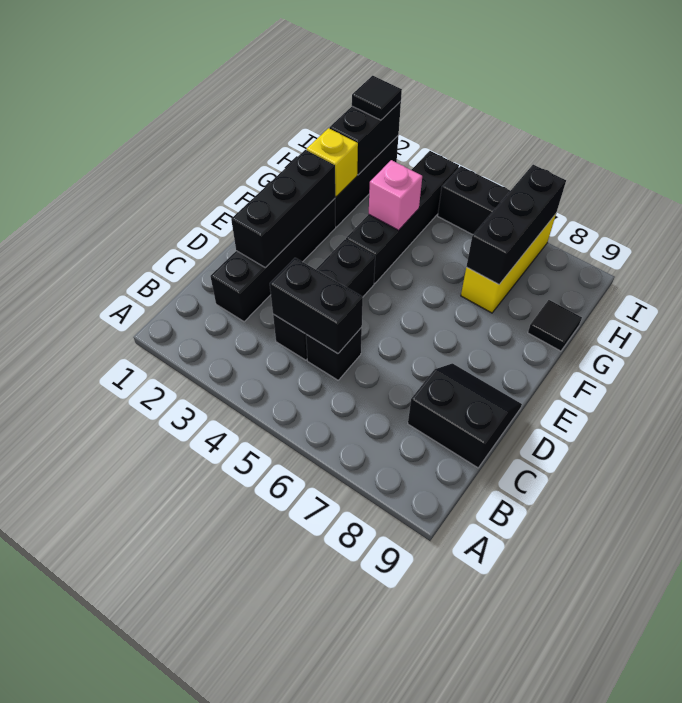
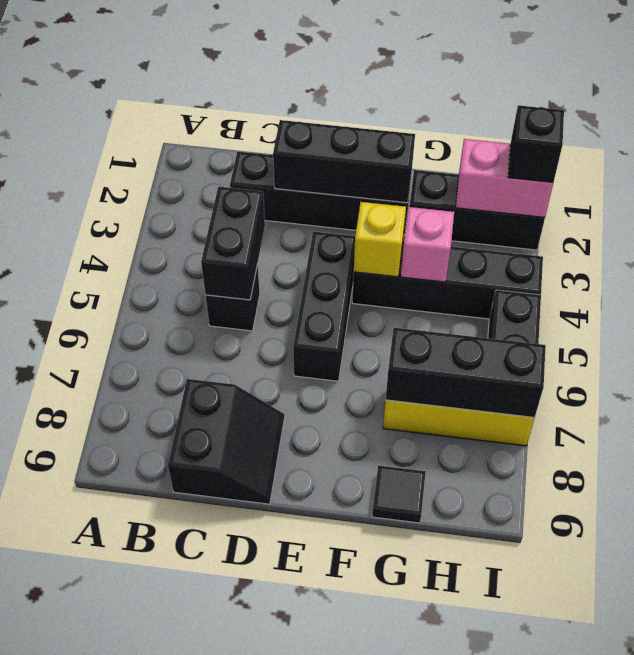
black brick C4:E4 level 1 -> black brick E4:E6 level 1
yellow brick G2 level 2 -> yellow brick F4 level 2
black brick H2:I2 level 2 -> pink brick H2:I2 level 2
black tile I2 level 3 -> black brick I2 level 3

